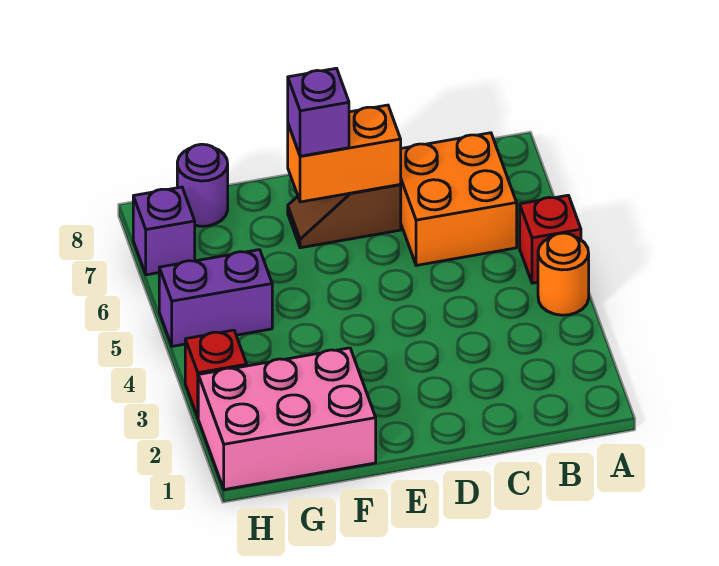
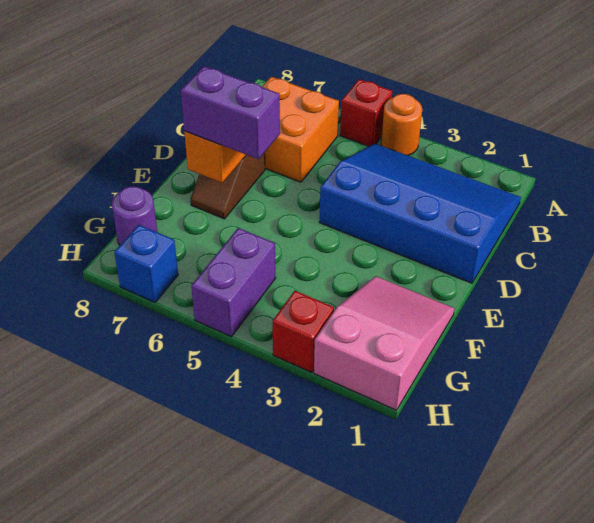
none -> blue slope B1:D4 level 1 top D
purple brick E7 level 3 -> purple brick E6:E7 level 3
pink brick F1:H2 level 1 -> pink slope F1:H2 level 1 top H
purple brick H7 level 1 -> blue brick H7 level 1

